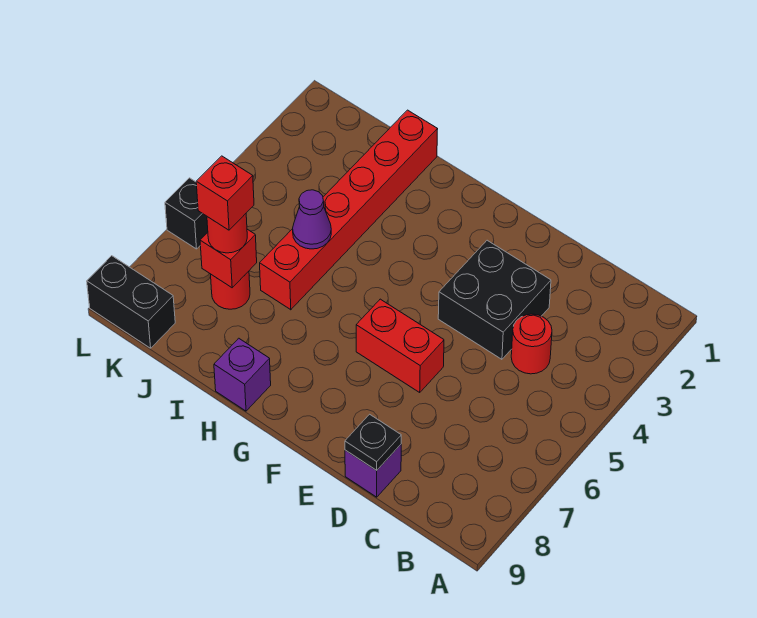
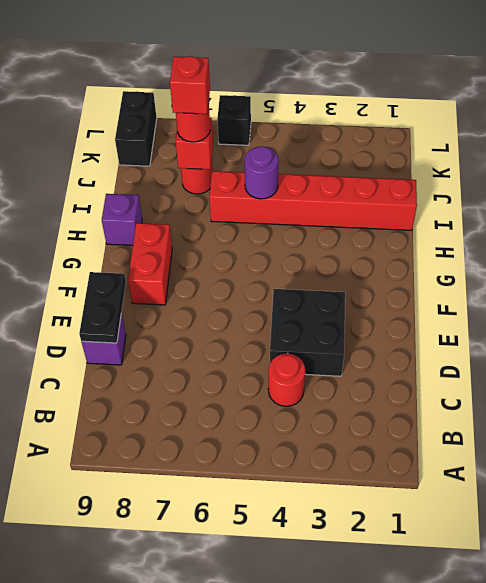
black plate D9 level 2 -> black plate D9:E9 level 2
red brick E6:F6 level 1 -> red brick F8:G8 level 1
purple cone I5 level 2 -> purple round brick I5 level 2

